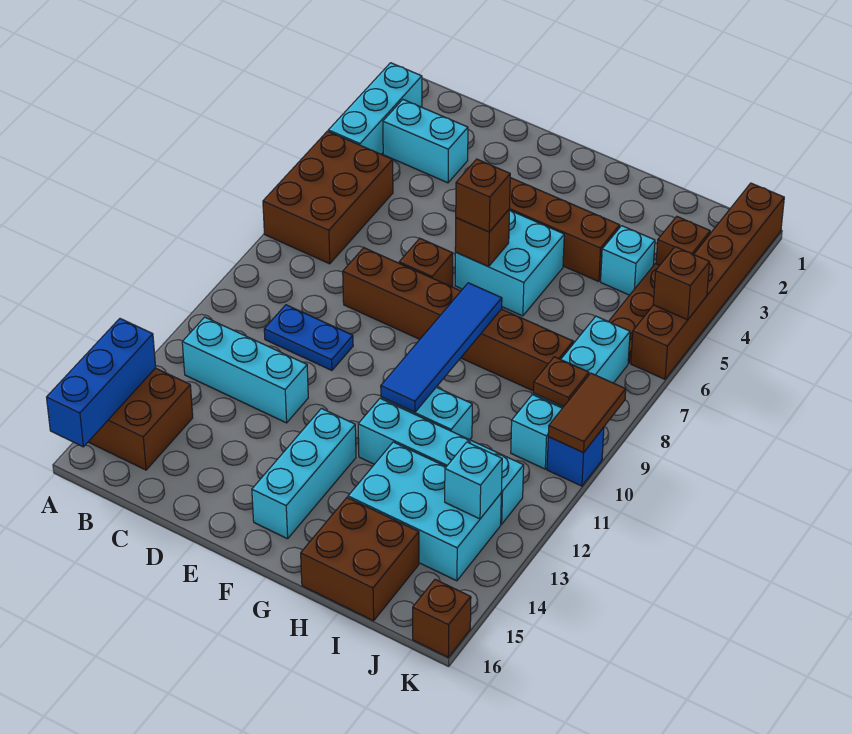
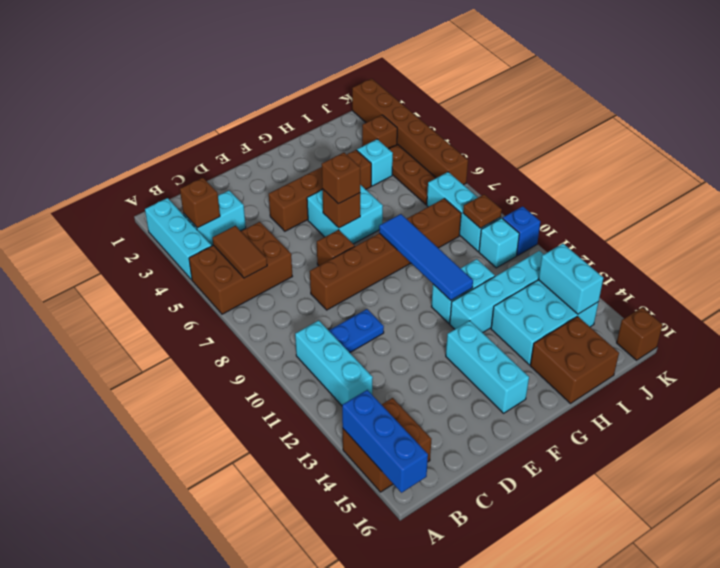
brown brick A5:B7 level 1 -> brown brick A5:C6 level 1
cyan brick B12:D12 level 1 -> cyan brick B10:B12 level 1
cyan brick J13 level 2 -> cyan brick J13:J14 level 2
brown brick K5 level 2 -> brown brick B3 level 2
brown tile K9:K10 level 2 -> brown tile B5:B6 level 2

